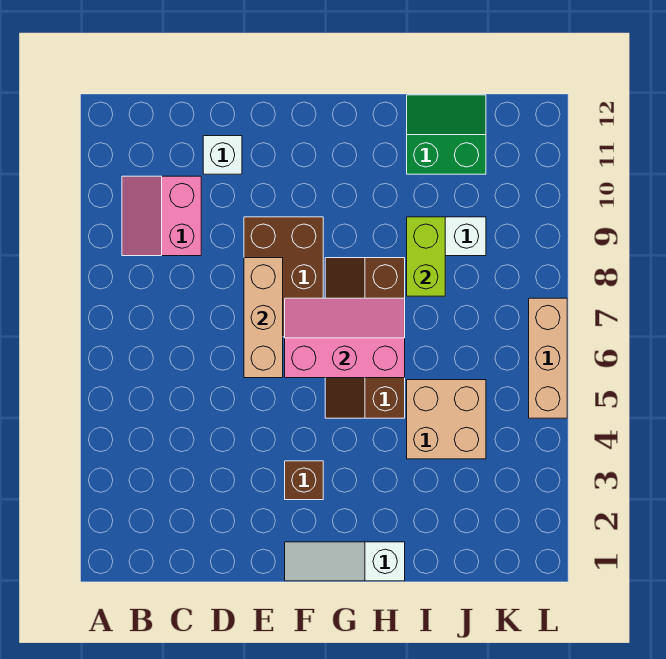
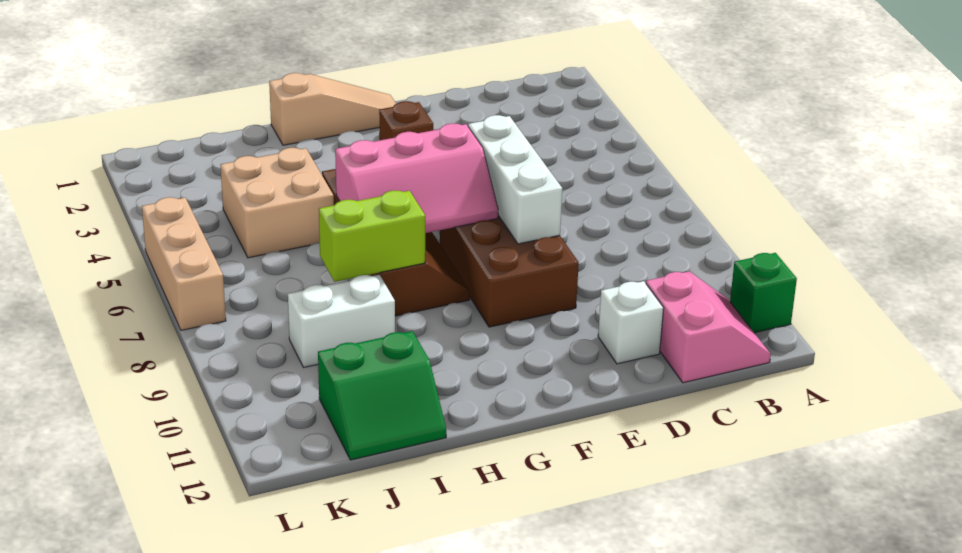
none -> green brick A11 level 1
pink slope B9:C10 level 1 top C -> pink slope B11:C12 level 1 top C
tan brick E6:E8 level 2 -> white brick E6:E8 level 2
white slope F1:H1 level 1 top H -> tan slope F1:H1 level 1 top H
lime brick I8:I9 level 2 -> lime brick H8:I8 level 2

